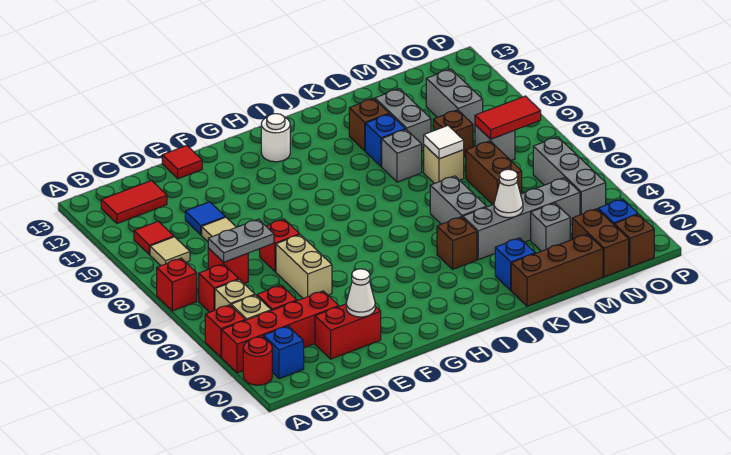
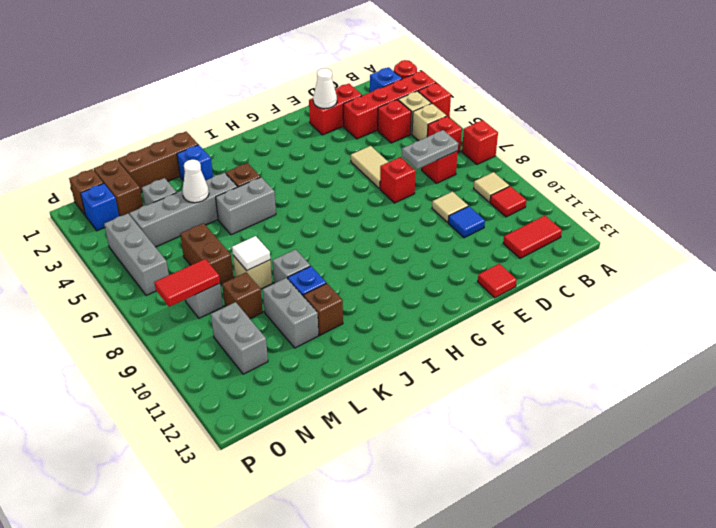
tan brick E5:E6 level 1 -> tan tile E5:E6 level 1
white round brick H12 level 1 -> none
grey brick K5:K6 level 1 -> grey brick J5:K5 level 1

